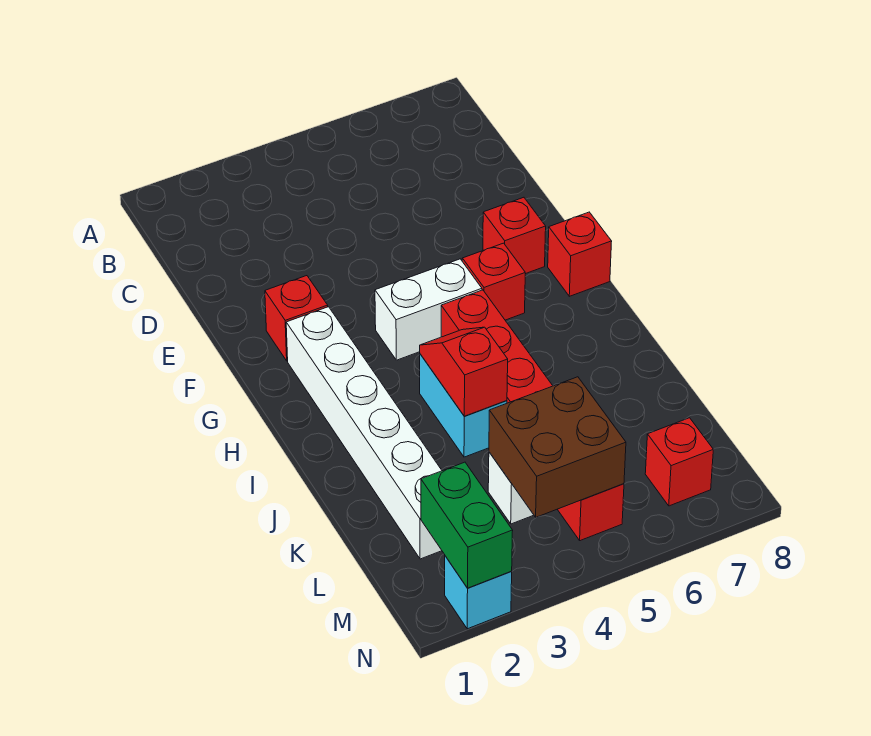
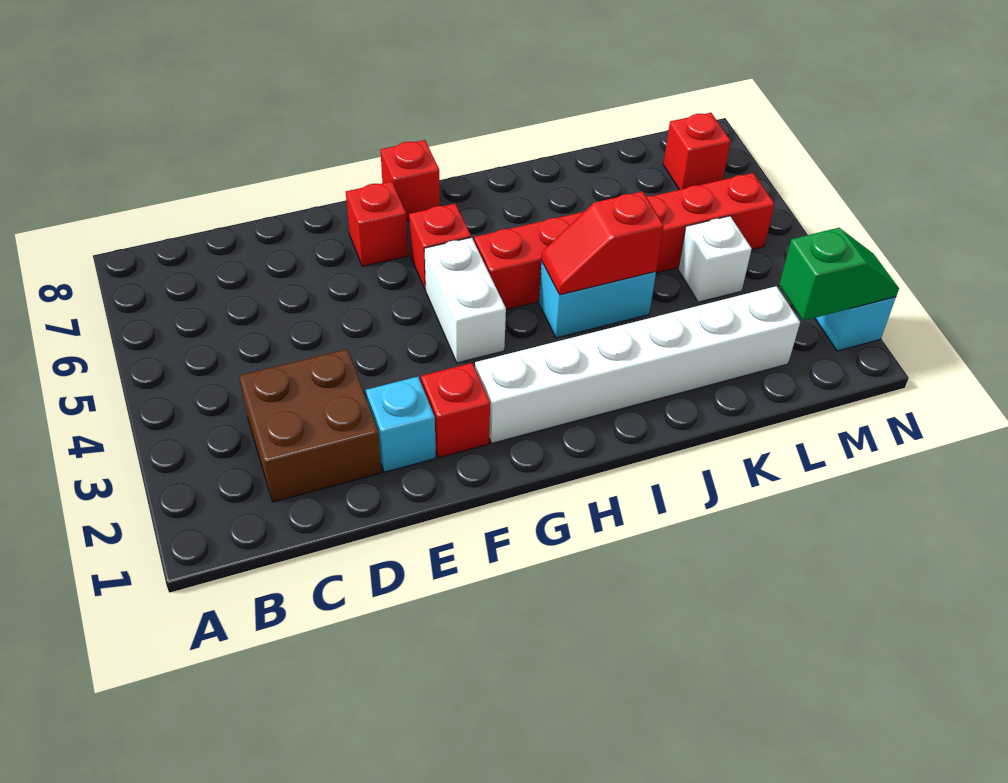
none -> cyan brick E2 level 1
brown brick L4:M5 level 2 -> brown brick C2:D3 level 1
green brick M2:N2 level 2 -> green slope M2:N2 level 2 top M

